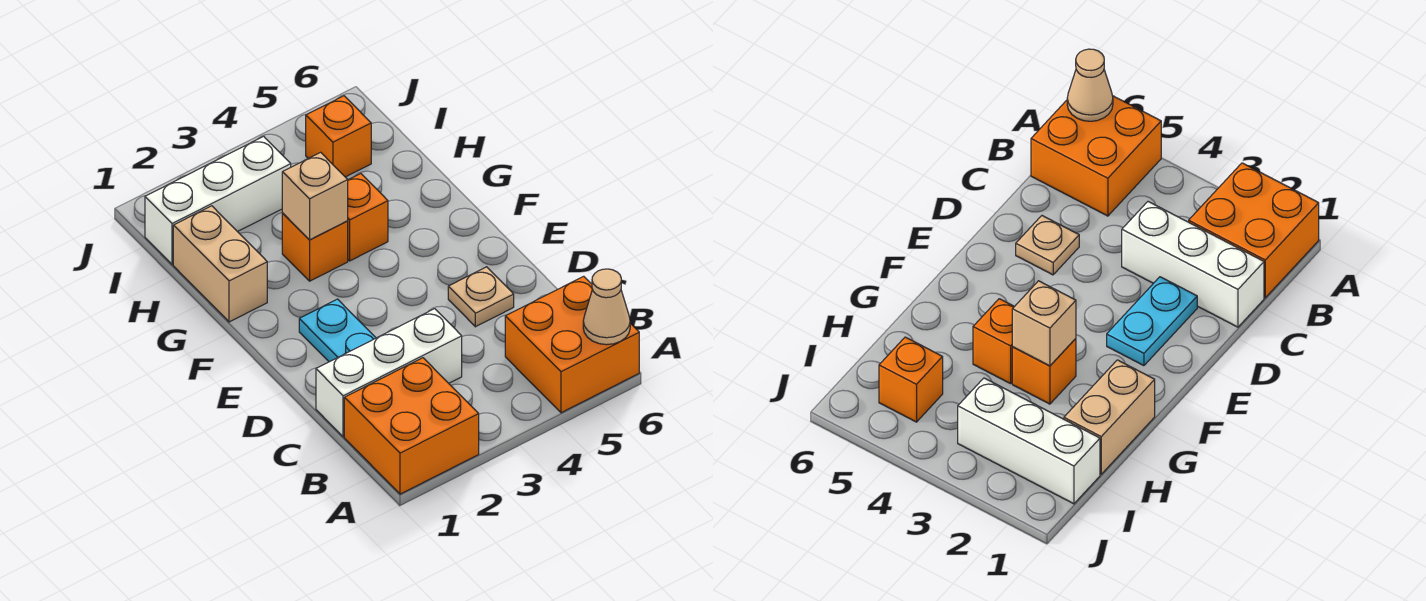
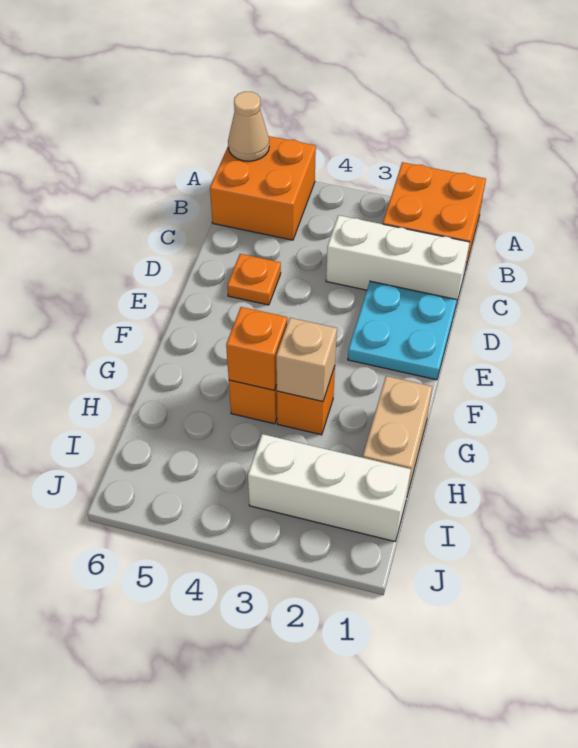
cyan plate D2:E2 level 1 -> cyan plate D1:E2 level 1
tan plate D5 level 1 -> orange plate D5 level 1
orange brick I5 level 1 -> orange brick G4 level 2

